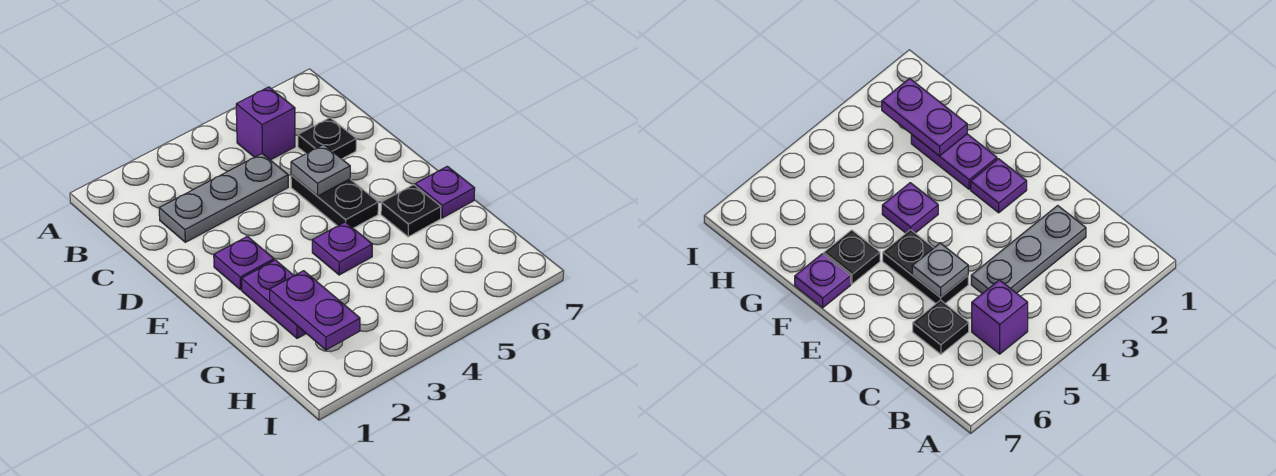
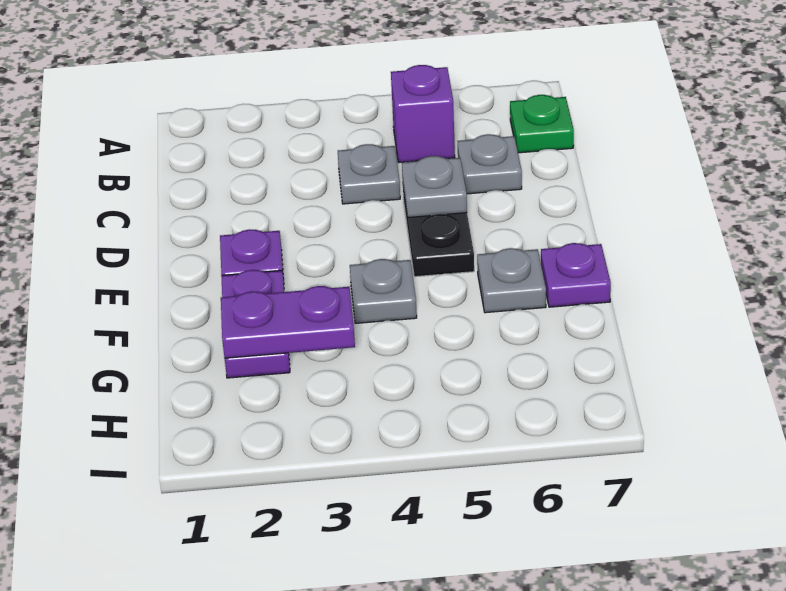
none -> green plate B7 level 1
grey plate C2:C4 level 1 -> grey plate C4 level 1
black plate C6 level 1 -> grey plate C6 level 1
purple plate F4 level 1 -> grey plate F4 level 1
black plate F6 level 1 -> grey plate F6 level 1
purple plate G2:H2 level 2 -> purple plate G2:G3 level 2

